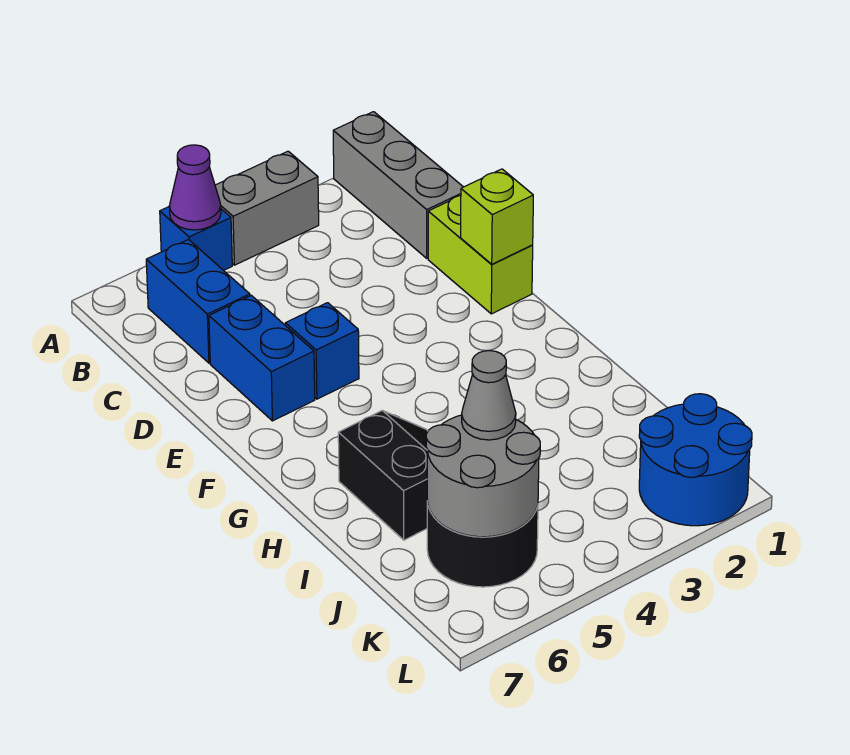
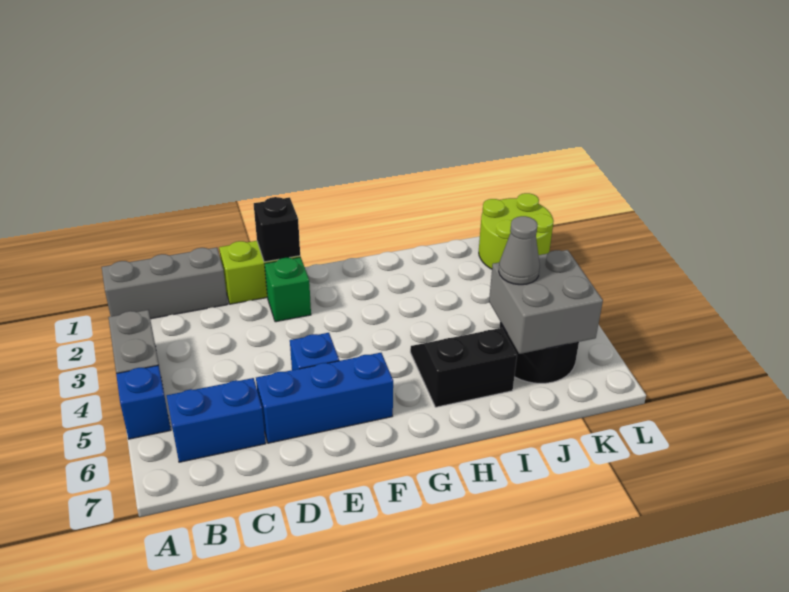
purple cone A5 level 2 -> none
blue brick D6:E6 level 1 -> blue brick D6:F6 level 1
lime brick E1 level 2 -> black brick E1 level 2
none -> green brick E2 level 1
grey round brick J5:K6 level 2 -> grey brick J5:K6 level 2
blue round brick K1:L2 level 1 -> lime round brick K1:L2 level 1

